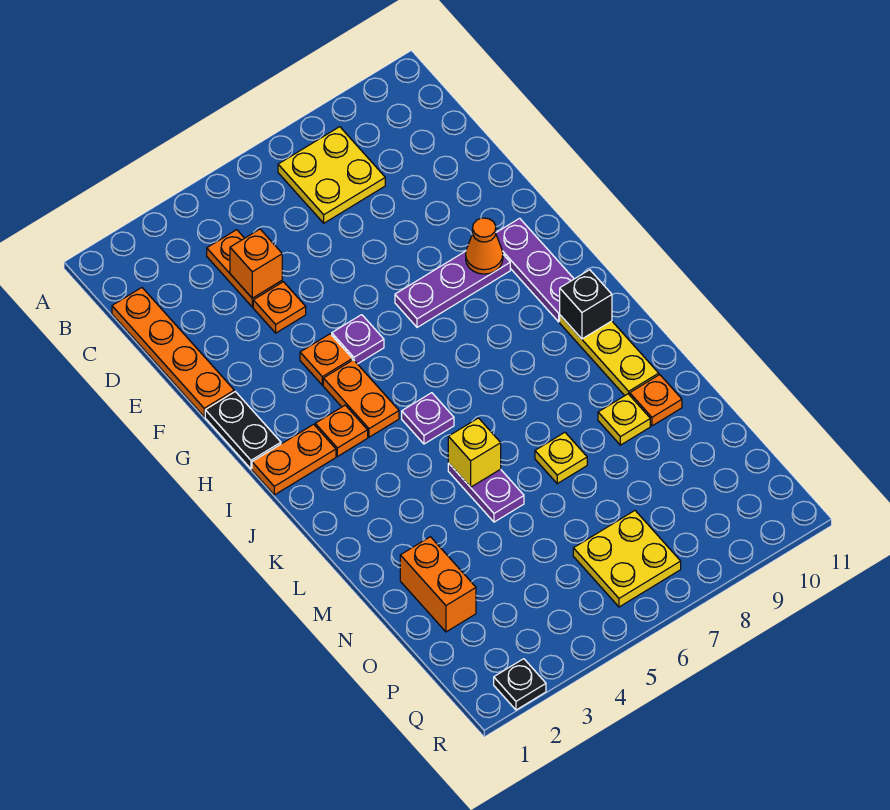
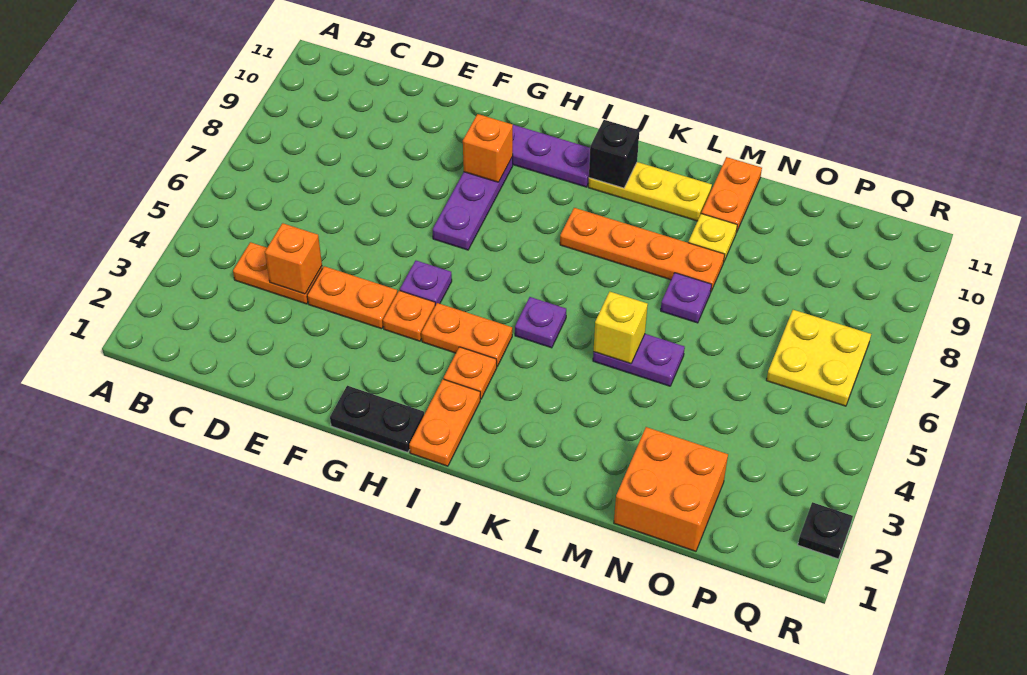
yellow plate B7:C8 level 1 -> none
orange plate C1:F1 level 1 -> orange plate J8:M8 level 1
orange plate E4 level 1 -> orange plate E4:F4 level 1
orange cone G9 level 2 -> orange brick G9 level 2
yellow plate M7 level 1 -> purple plate M7 level 1
orange plate M10 level 1 -> orange plate M10:M11 level 1
orange brick N2:O2 level 1 -> orange brick N1:O2 level 1

